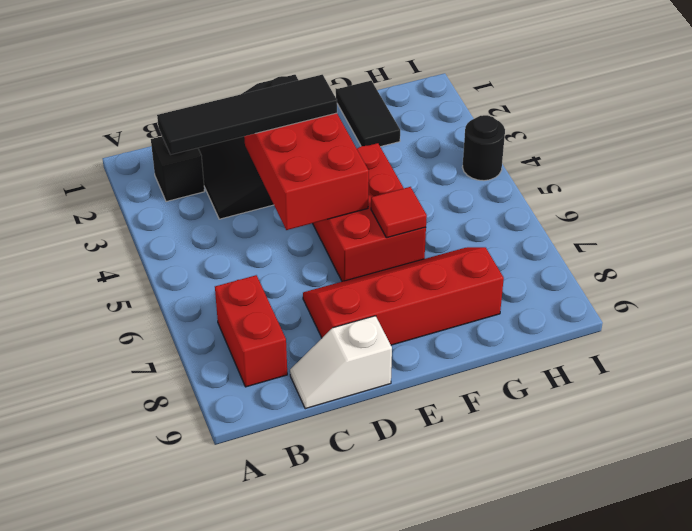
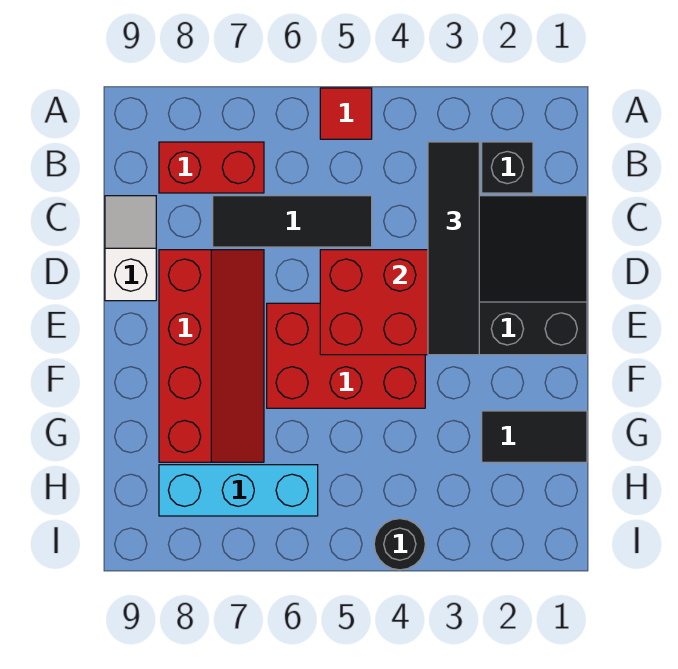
none -> black tile C5:C7 level 1
red tile F6 level 2 -> red tile A5 level 1
none -> cyan brick H6:H8 level 1

